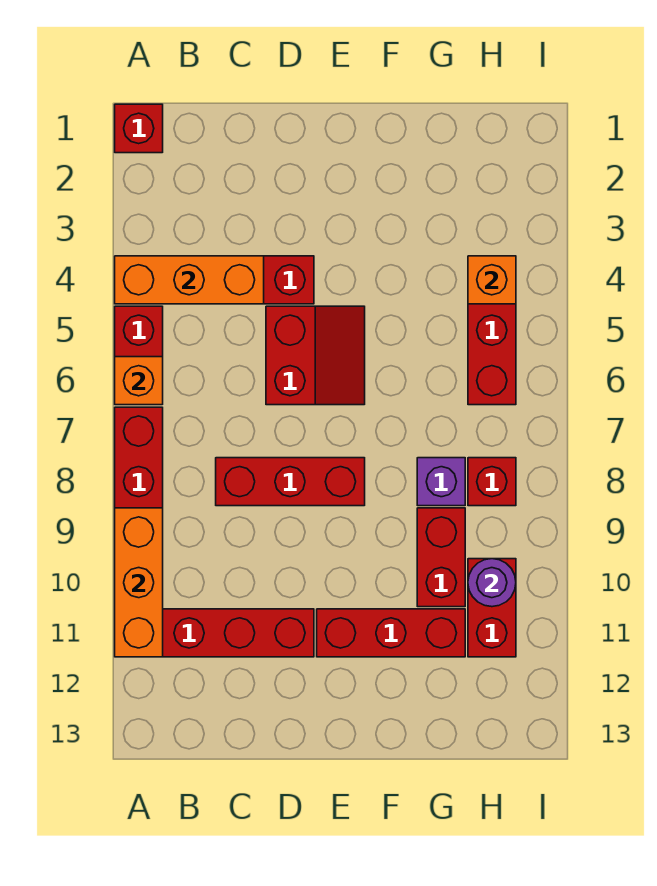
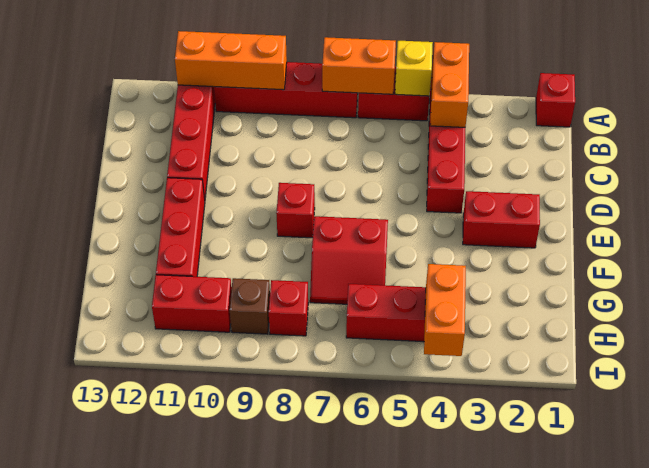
orange brick A4:C4 level 2 -> orange brick A4:B4 level 2
none -> yellow brick A5 level 2
orange brick A6 level 2 -> orange brick A6:A7 level 2
red brick C8:E8 level 1 -> red brick E8 level 1
red slope D5:E6 level 1 top D -> red slope F6:G7 level 1 top F
purple brick G8 level 1 -> none
red brick G9:G10 level 1 -> red brick E2:E3 level 1
orange brick H4 level 2 -> orange brick H4:I4 level 2
none -> brown brick H9 level 1
purple round brick H10 level 2 -> none

